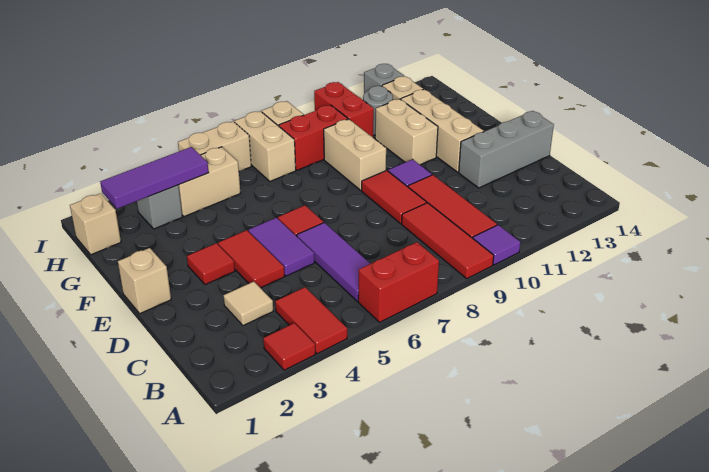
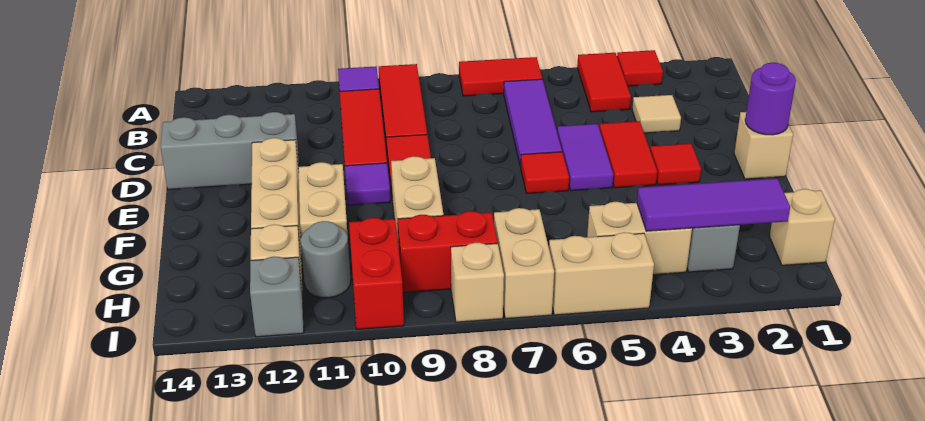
red brick A6:A7 level 1 -> red tile A6:A7 level 1
none -> purple round brick E1 level 2

